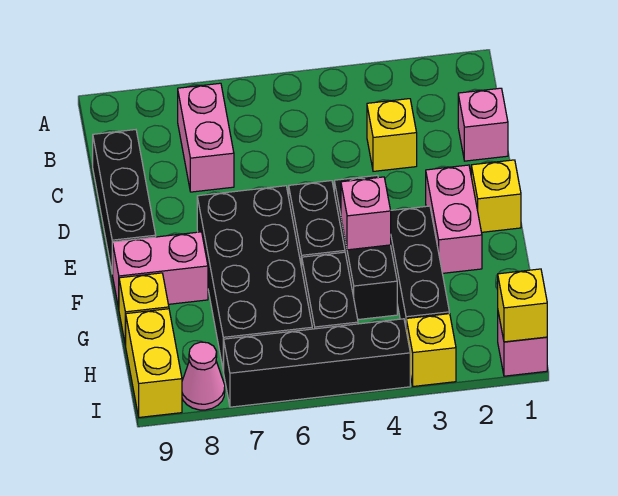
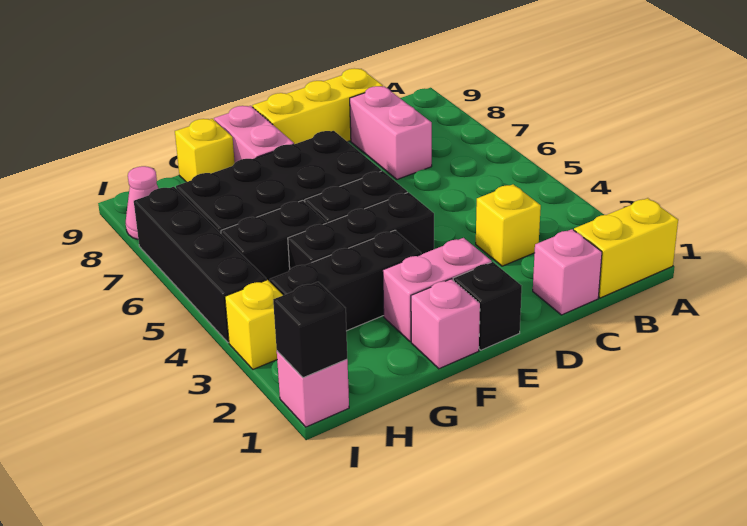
pink brick B7:C7 level 1 -> pink brick C7:C8 level 1
black brick C9:E9 level 1 -> yellow brick C9:E9 level 1
yellow brick E1 level 1 -> black brick E1 level 1
pink brick F4 level 2 -> pink brick F1 level 1
yellow brick H9:I9 level 1 -> yellow brick A1:B1 level 1
yellow brick I1 level 2 -> black brick I1 level 2

